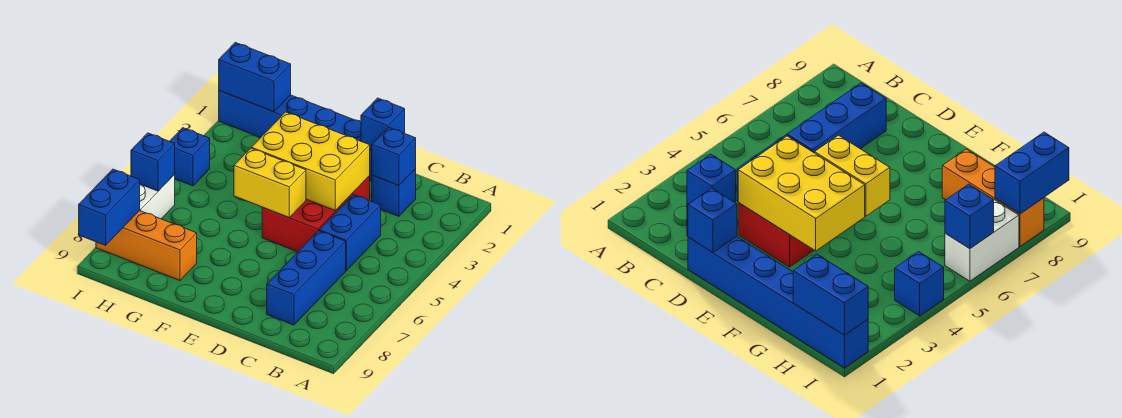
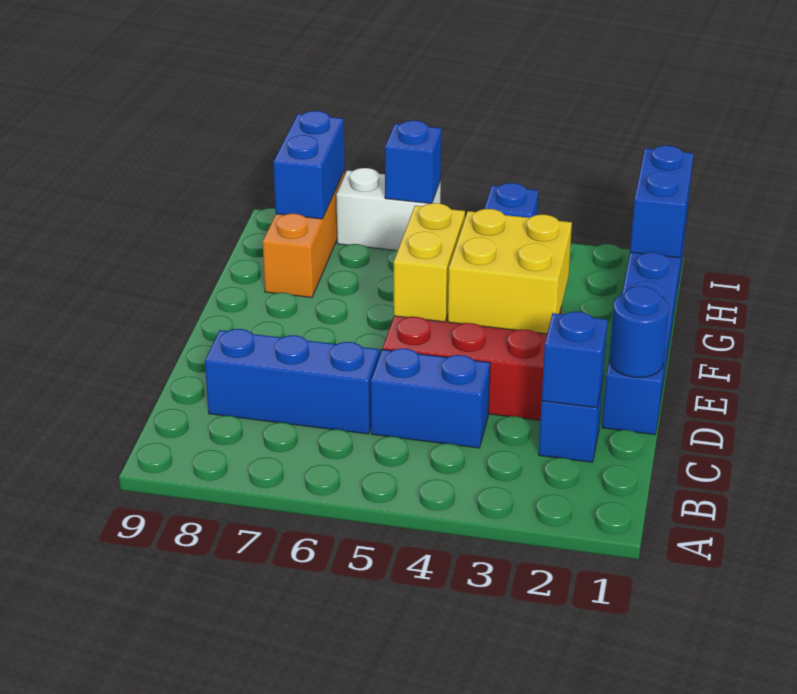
blue brick D1 level 2 -> blue round brick D1 level 2
yellow brick D3:F4 level 2 -> yellow brick E3:F4 level 2
blue brick I8:I9 level 2 -> blue brick H8:I8 level 2

